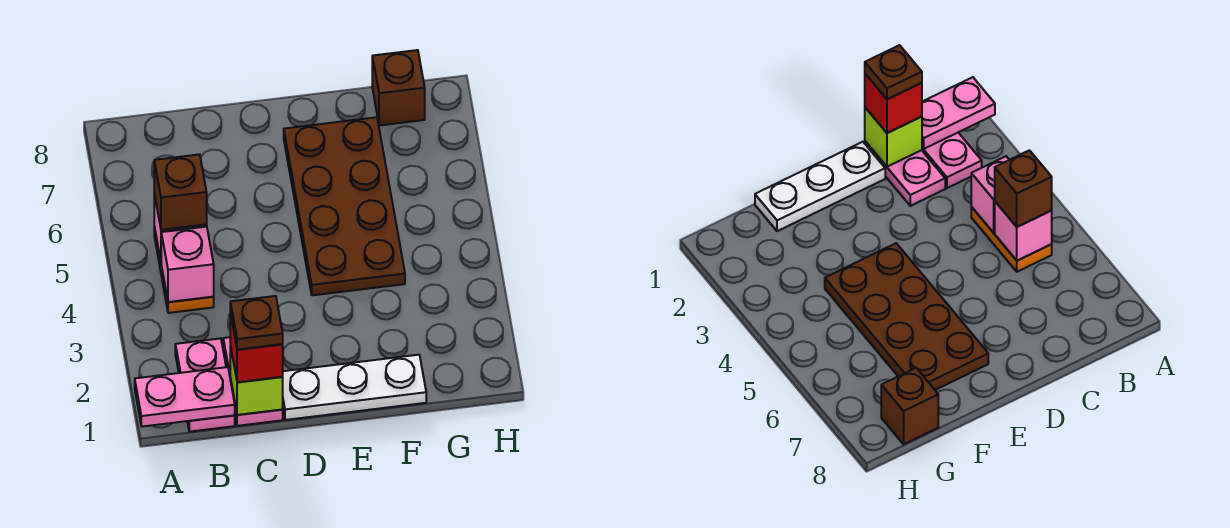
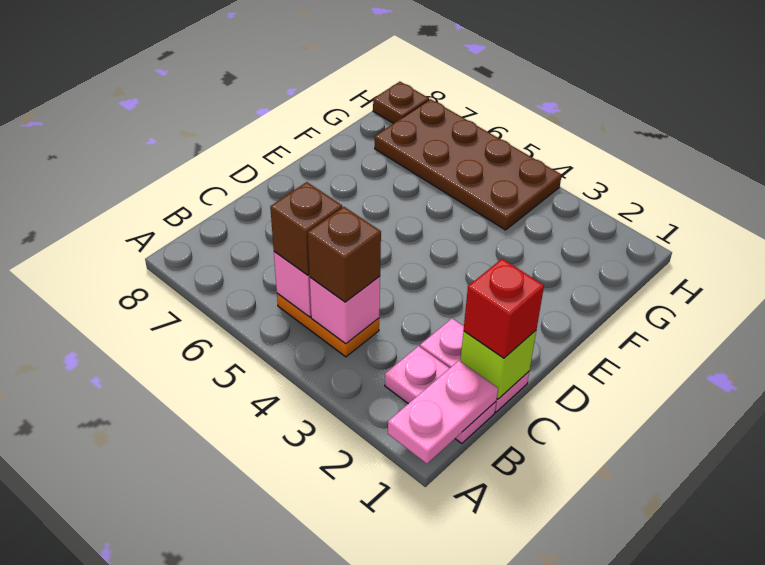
brown plate C1 level 4 -> brown plate H8 level 1
white plate D1:F1 level 1 -> none
brown plate E4:F7 level 1 -> brown plate G4:H7 level 1
brown brick G8 level 1 -> brown brick B4 level 3

